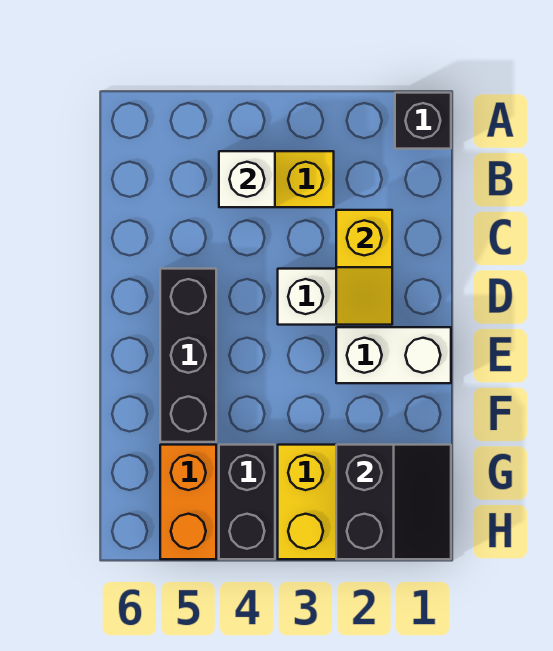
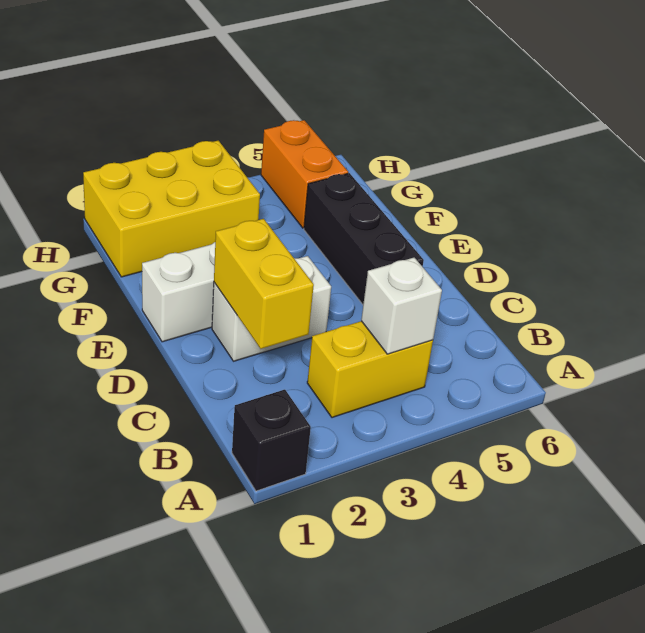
yellow slope C2:D2 level 2 top C -> yellow brick C2:D2 level 2
black slope G1:H2 level 2 top 2 -> none
black brick G4:H4 level 1 -> none

